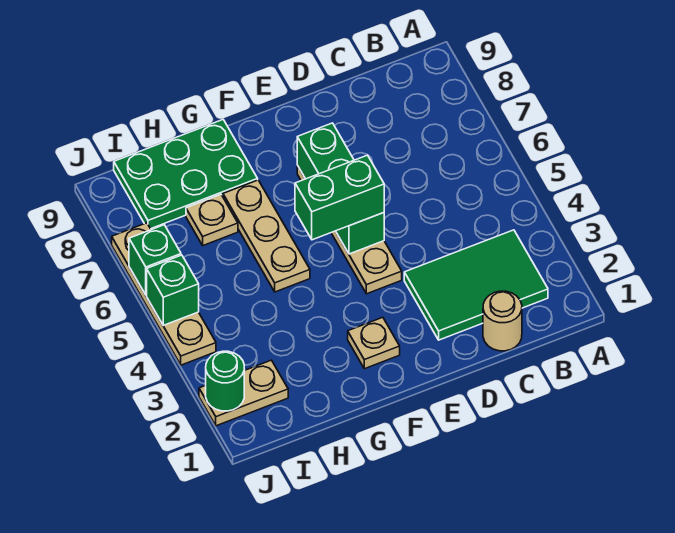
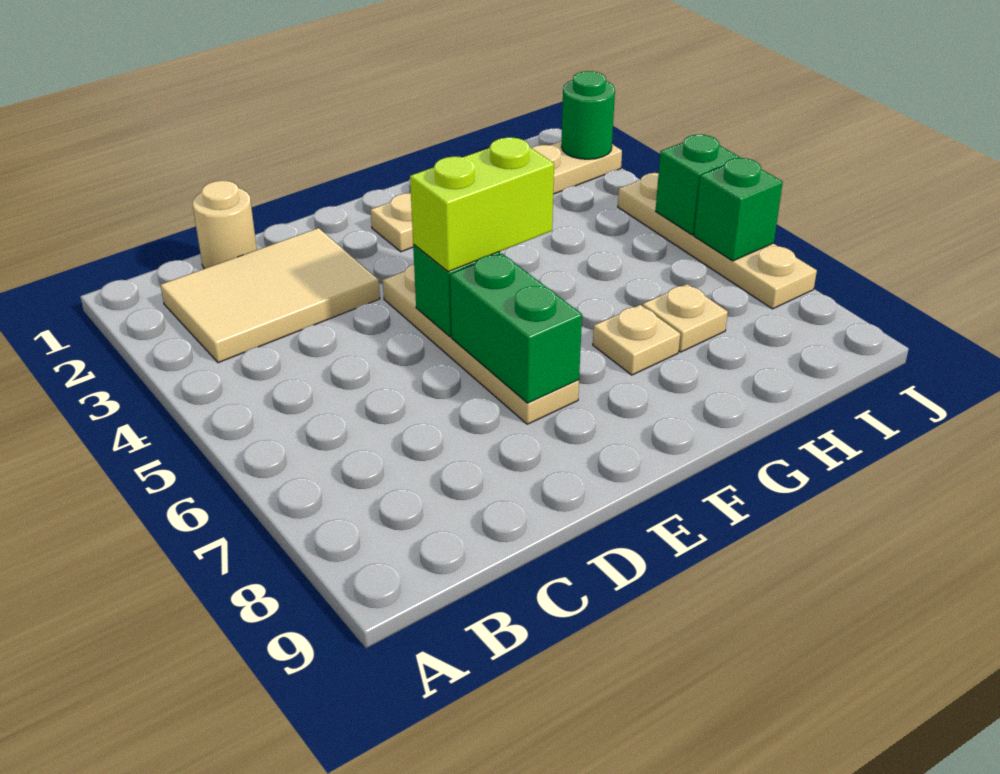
green tile B2:D3 level 1 -> tan tile B2:D3 level 1
green brick E5:F5 level 3 -> lime brick E5:F5 level 3
tan plate G5:G7 level 1 -> tan plate G7 level 1
green plate G8:I9 level 1 -> none

